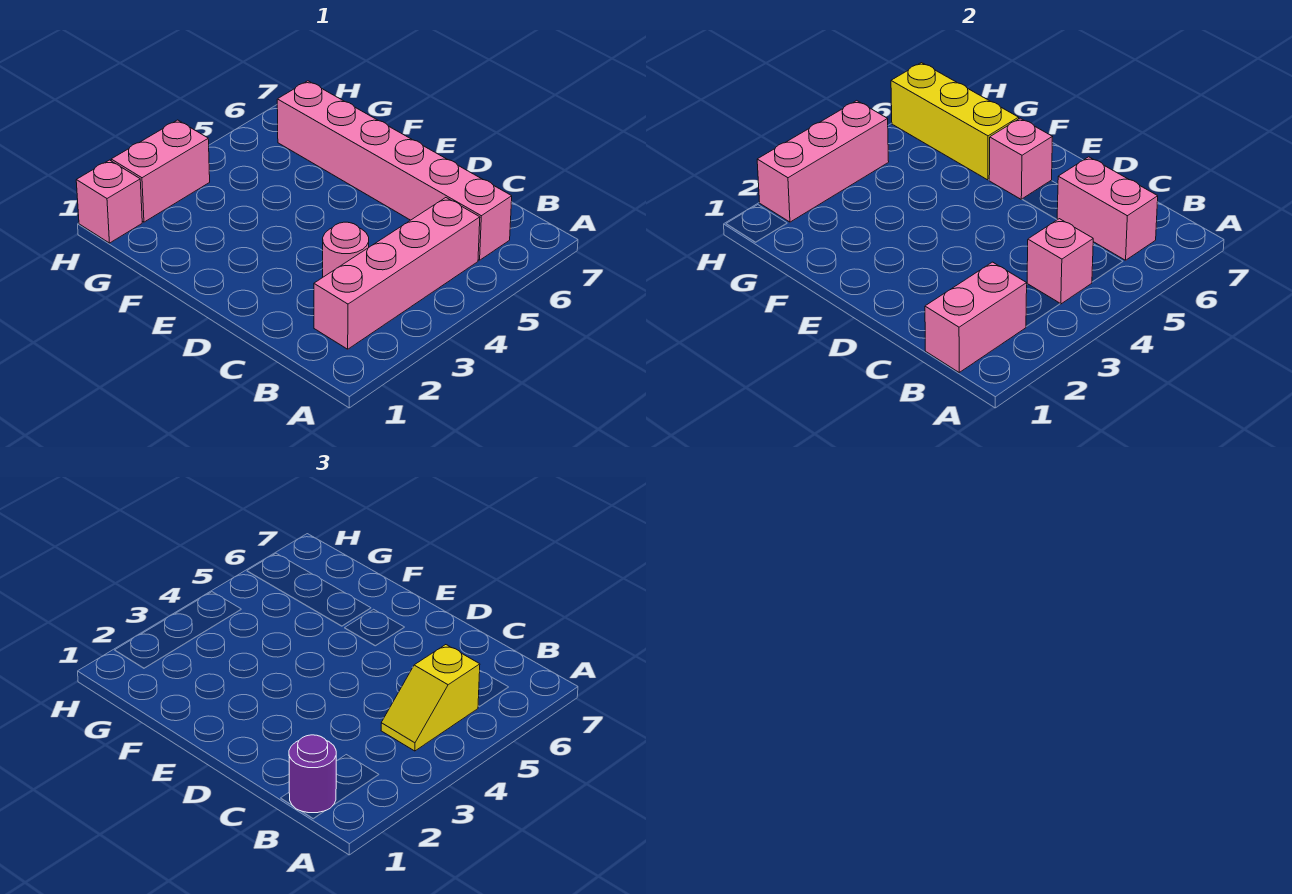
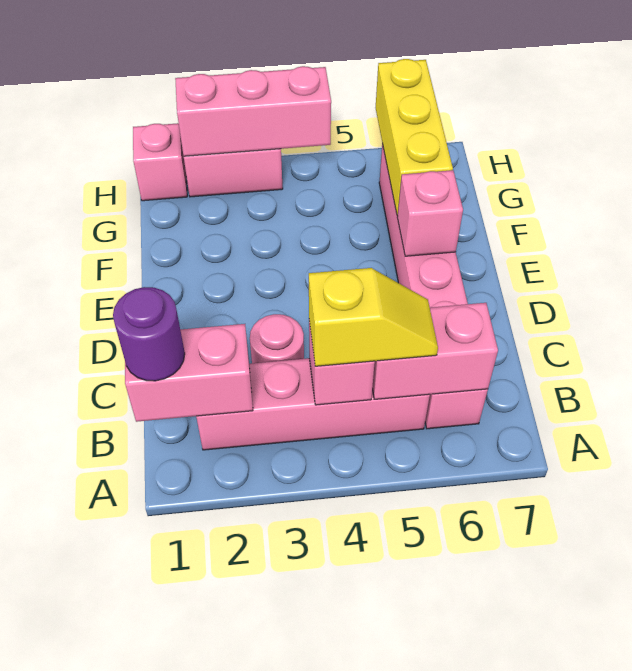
yellow slope B4:B5 level 3 top 5 -> yellow slope B4:B5 level 3 top 4
pink brick B6:C6 level 2 -> pink brick B5:B6 level 2

